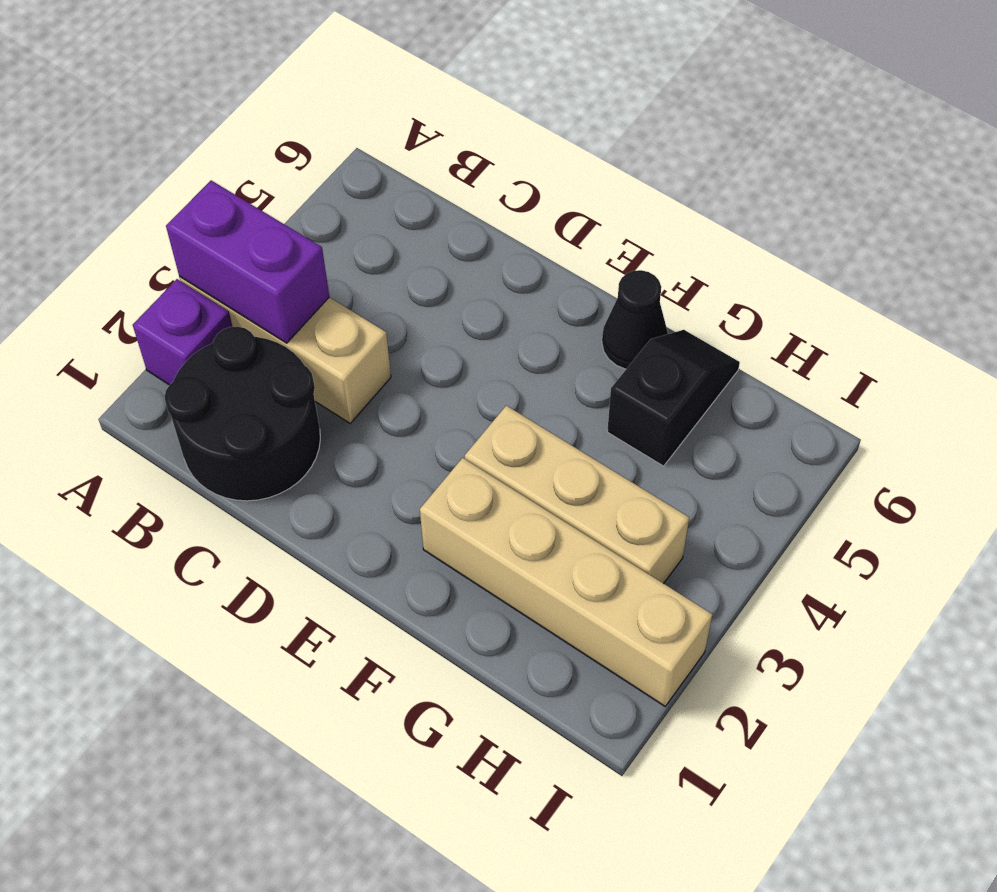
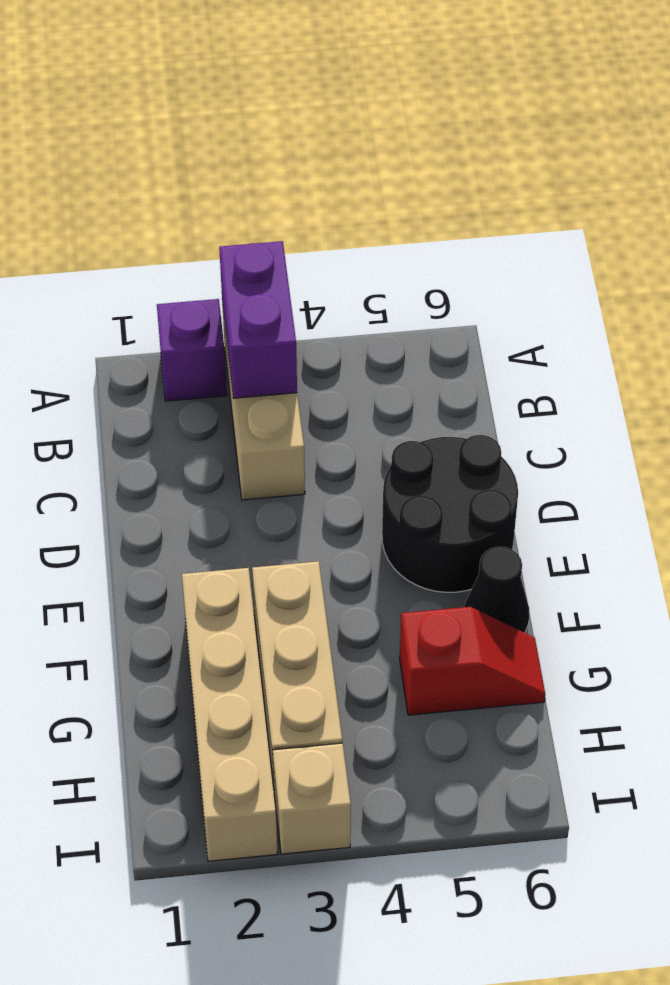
black round brick B1:C2 level 1 -> black round brick D5:E6 level 1
black slope G5:G6 level 1 top 5 -> red slope G5:G6 level 1 top 5
none -> tan brick I3 level 1

